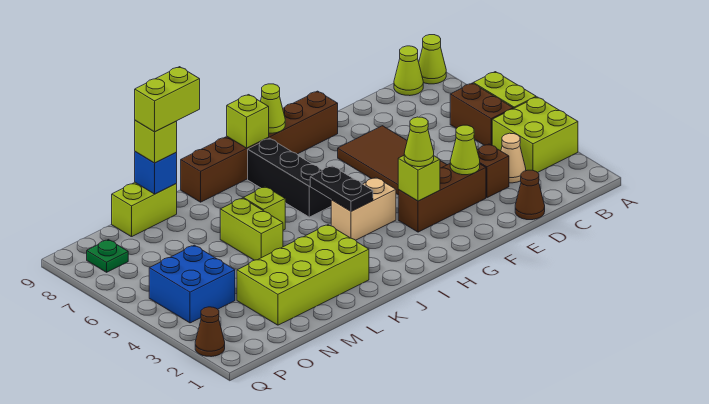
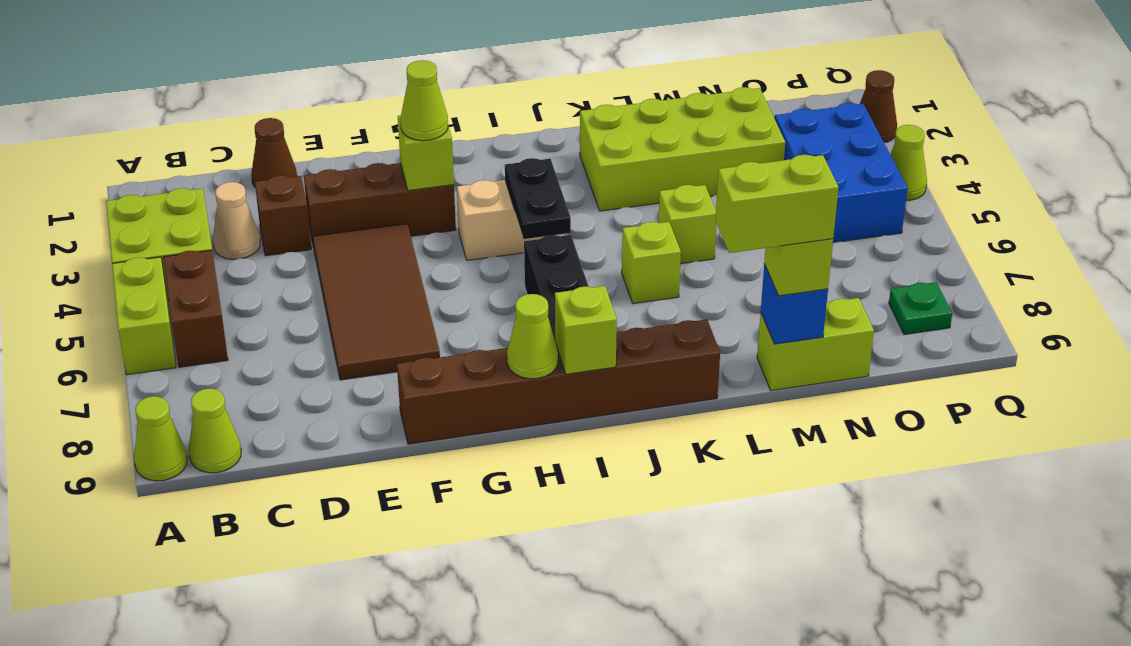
lime cone E3 level 2 -> lime cone Q4 level 1
lime brick L5:L6 level 1 -> lime brick L5 level 1
blue brick O4:P5 level 1 -> blue brick O3:P5 level 1

